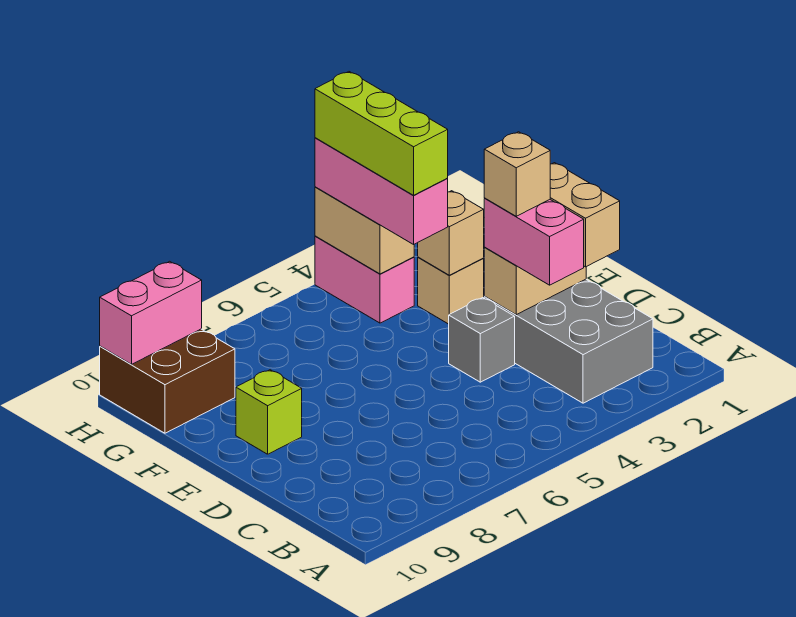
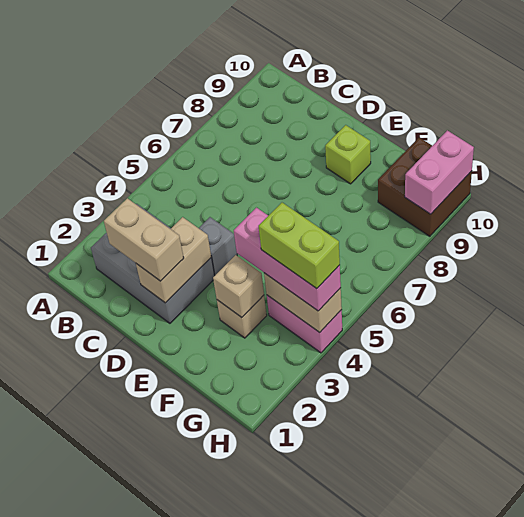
pink brick C3:D3 level 3 -> none
tan brick D3 level 4 -> none
lime brick F4:H4 level 4 -> lime brick G4:H4 level 4

